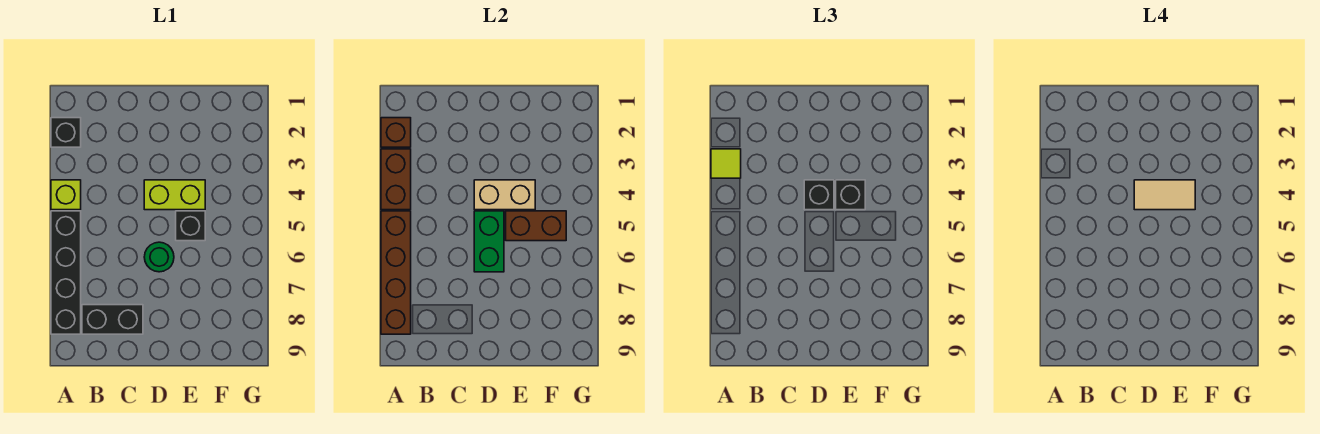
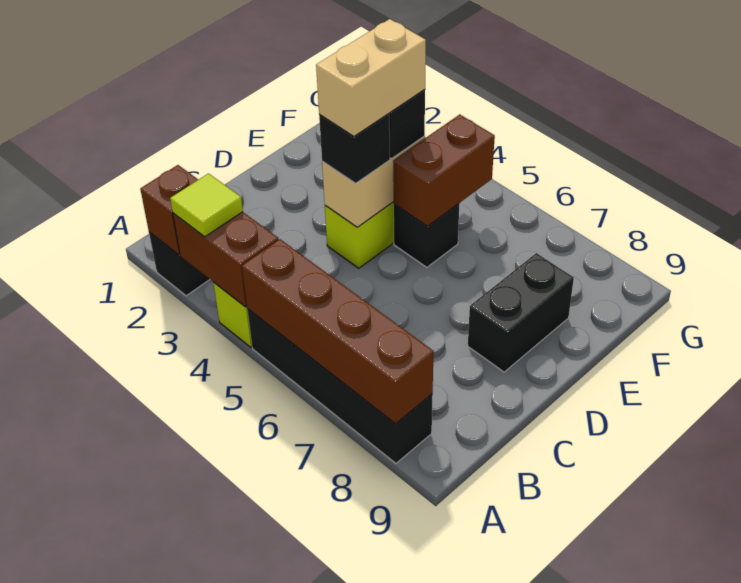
black brick B8:C8 level 1 -> black brick D8:E8 level 1
tan tile D4:E4 level 4 -> tan brick D4:E4 level 4
green brick D5:D6 level 2 -> none
green round brick D6 level 1 -> none

